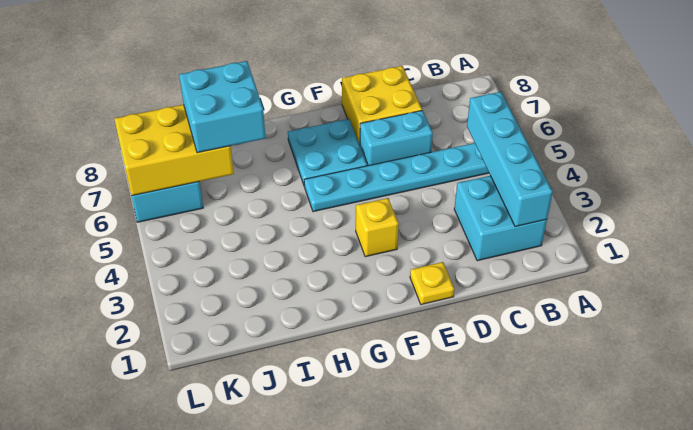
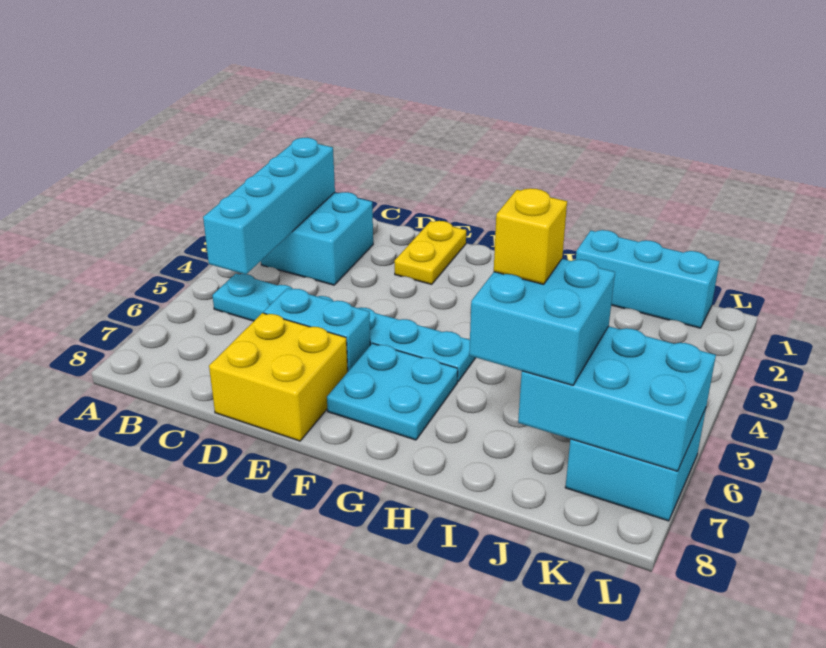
yellow plate E1 level 1 -> yellow plate E1:E2 level 1
yellow brick F3 level 1 -> yellow brick I6 level 4
none -> cyan brick I1:K1 level 1
yellow brick J6:L7 level 2 -> cyan brick J6:L7 level 2

